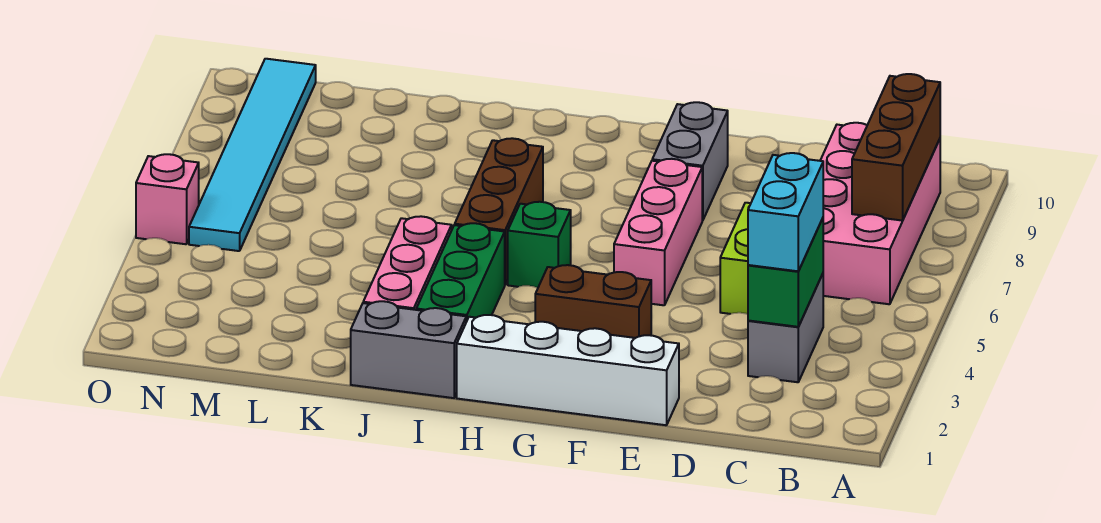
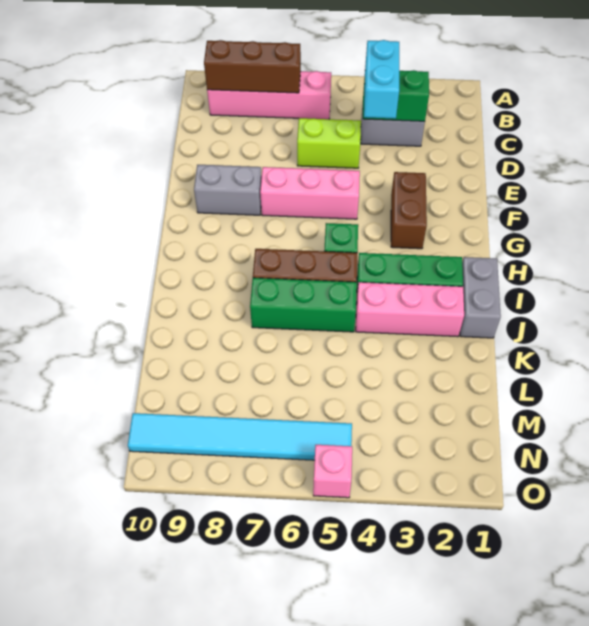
pink brick B6:C9 level 1 -> pink brick B6:B9 level 1
cyan brick C3:C4 level 3 -> cyan brick C4:D4 level 3
white brick E1:H1 level 1 -> none
none -> green brick J5:J7 level 1

